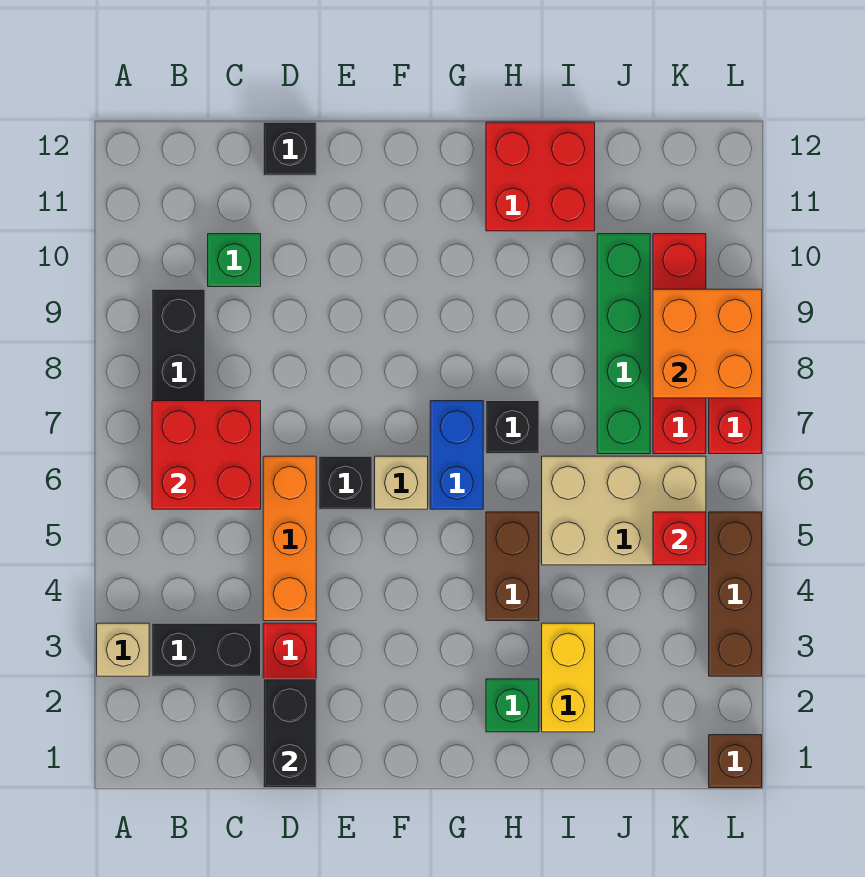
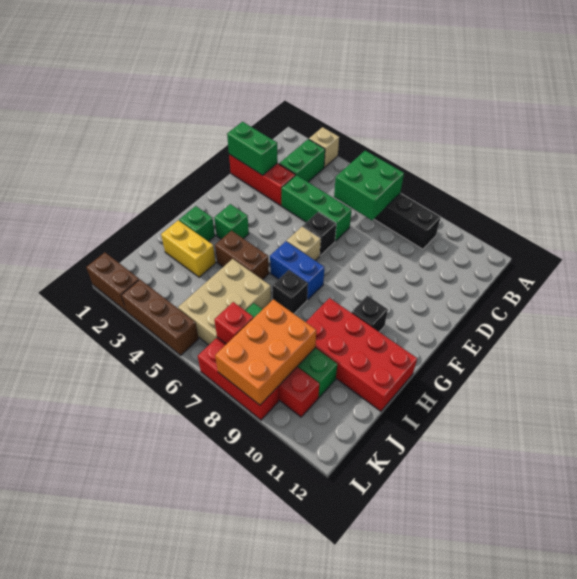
black brick B3:C3 level 1 -> green brick B3:C3 level 1
red brick B6:C7 level 2 -> green brick B6:C7 level 2
green brick C10 level 1 -> green brick G3 level 1
black brick D1:D2 level 2 -> green brick D1:D2 level 2
orange brick D4:D6 level 1 -> green brick D4:D6 level 1
black brick D12 level 1 -> black brick G10 level 1
red brick H11:I12 level 1 -> red brick H9:I12 level 1
red brick K5 level 2 -> red brick K7 level 2
orange brick K8:L9 level 2 -> orange brick J8:L9 level 2
brown brick L1 level 1 -> brown brick L1:L2 level 1

